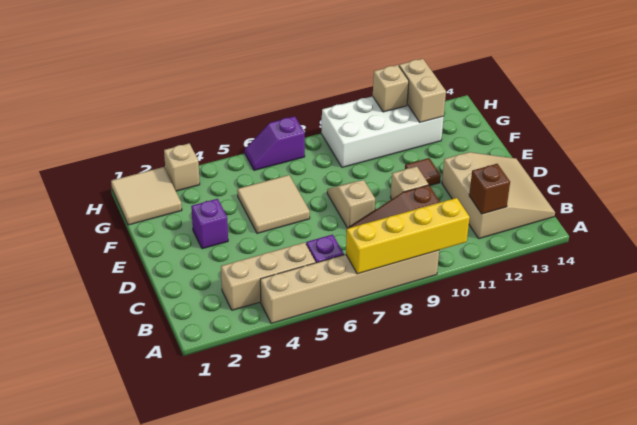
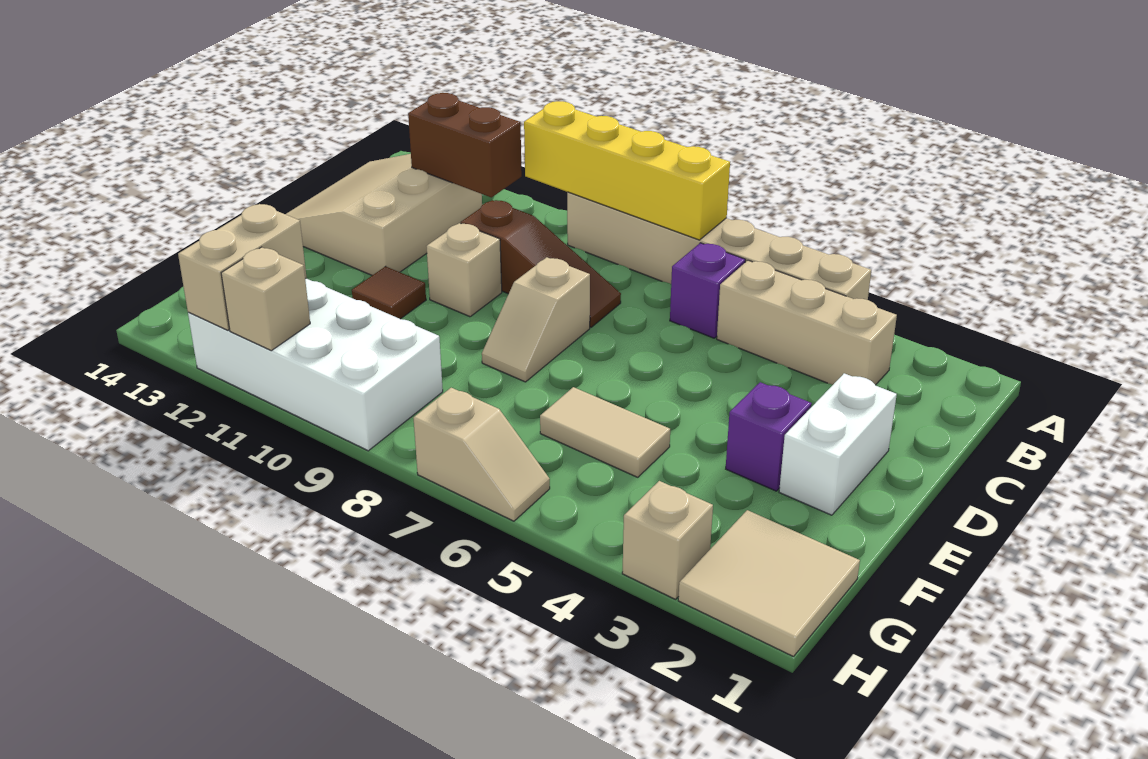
brown brick B12 level 2 -> brown brick B11:B12 level 2
none -> white brick D2:E2 level 1
tan tile E5:F6 level 1 -> tan tile F5:F6 level 1
purple slope H6:H7 level 1 top 7 -> tan slope H6:H7 level 1 top 7

